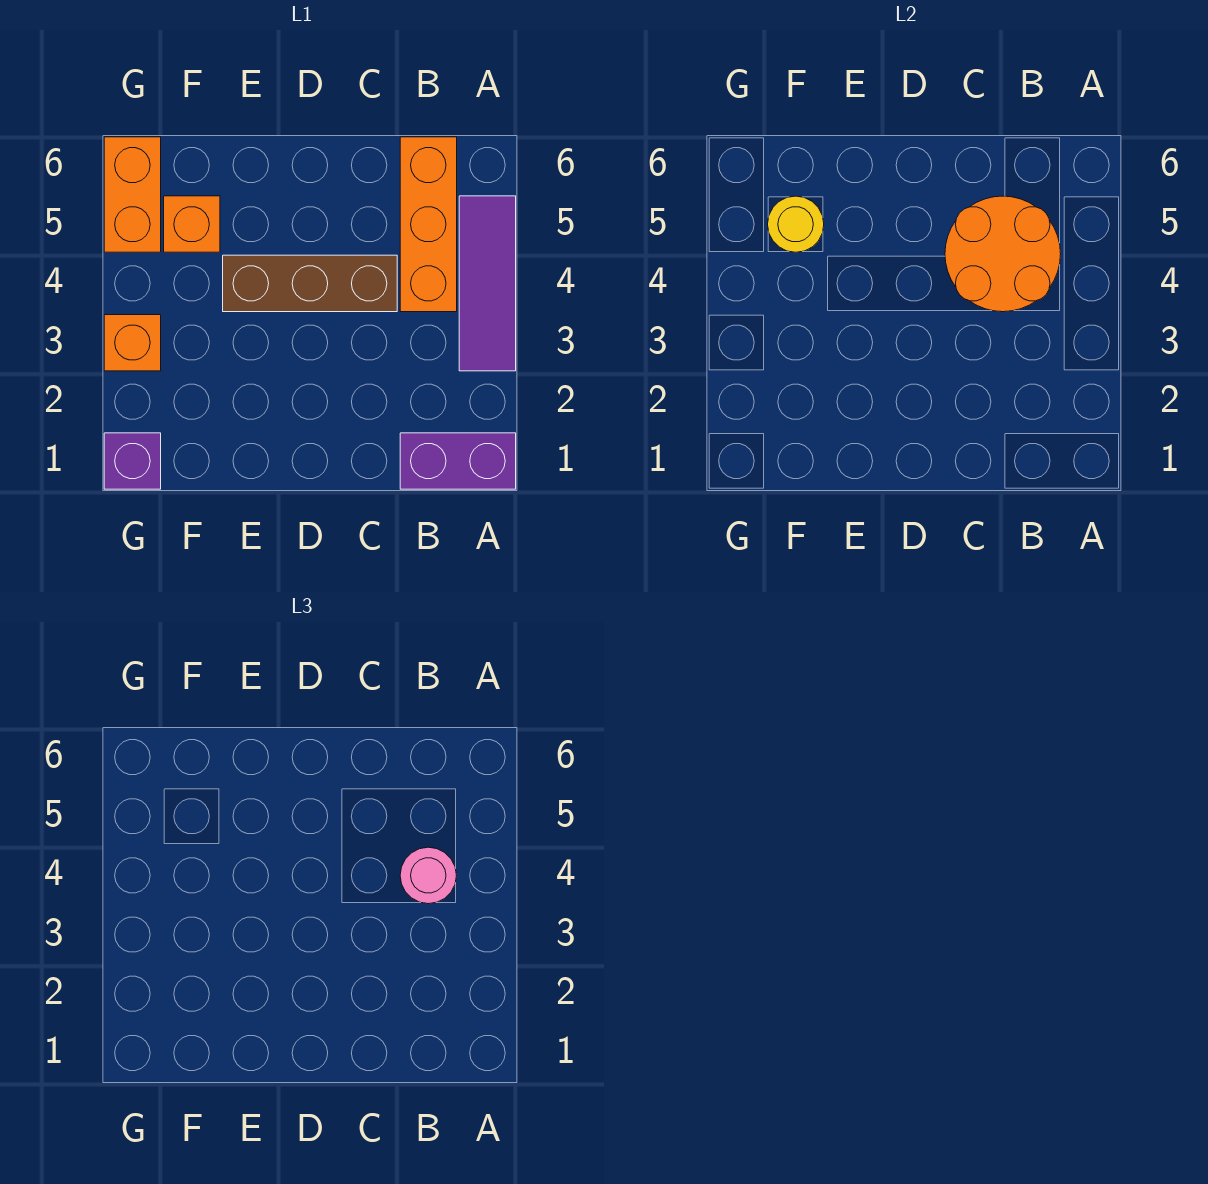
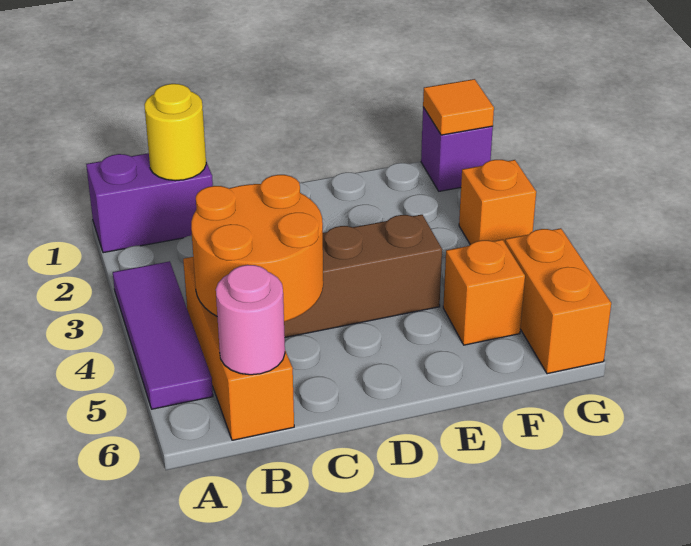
pink round brick B4 level 3 -> pink round brick B6 level 2
yellow round brick F5 level 2 -> yellow round brick B1 level 2
none -> orange tile G1 level 2

